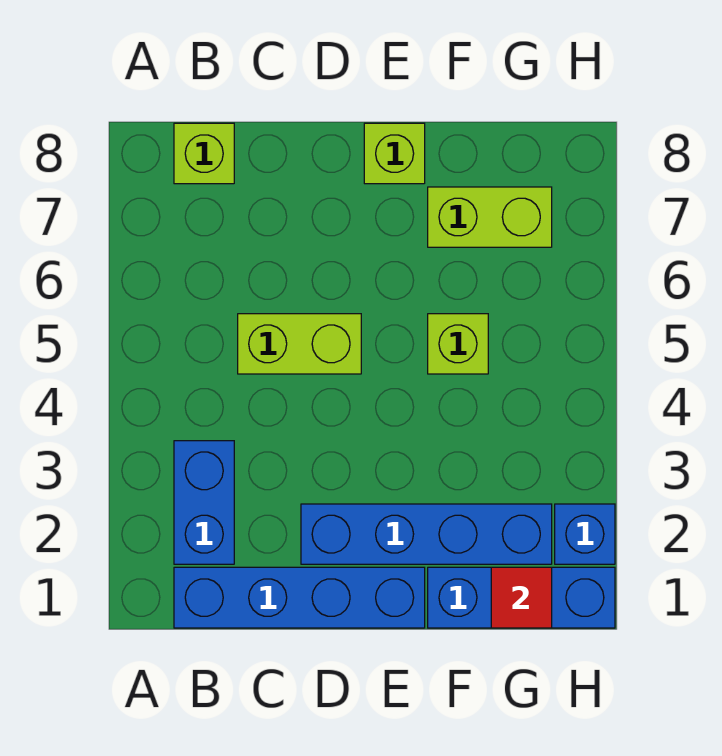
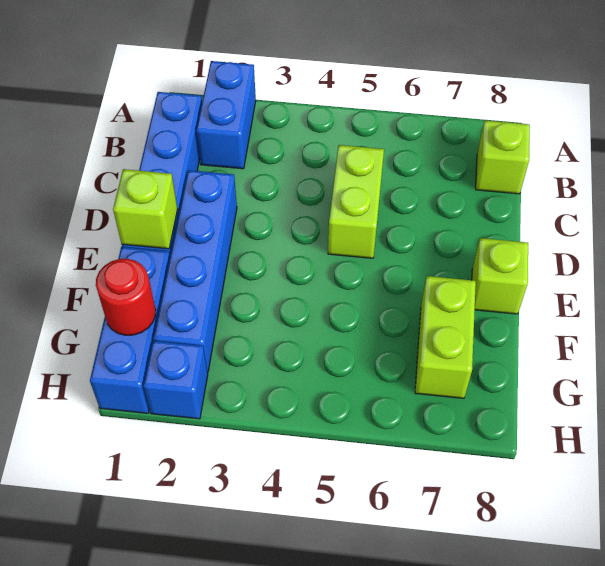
blue brick B2:B3 level 1 -> blue brick A2:B2 level 1
lime brick F5 level 1 -> lime brick E1 level 2
red tile G1 level 2 -> red round brick G1 level 2

